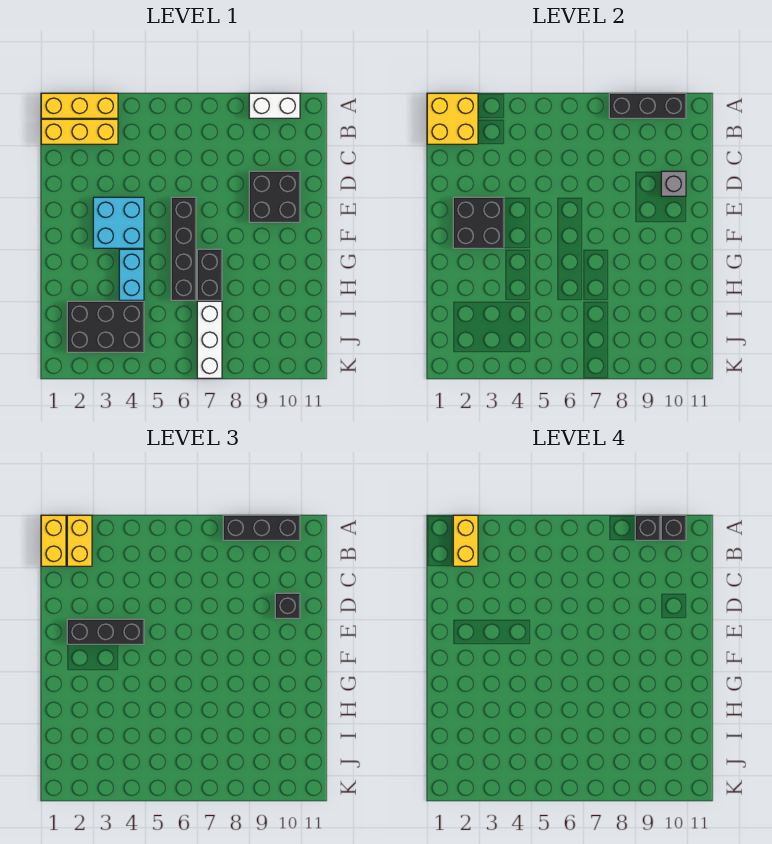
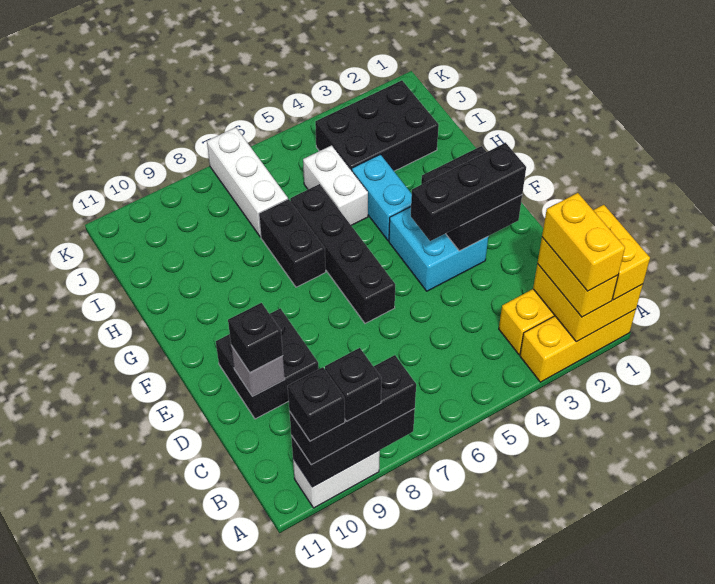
none -> white brick H5:I5 level 1

